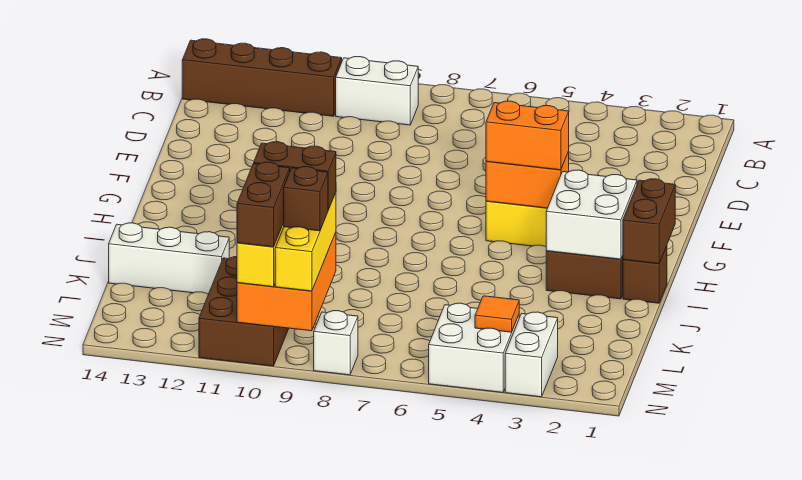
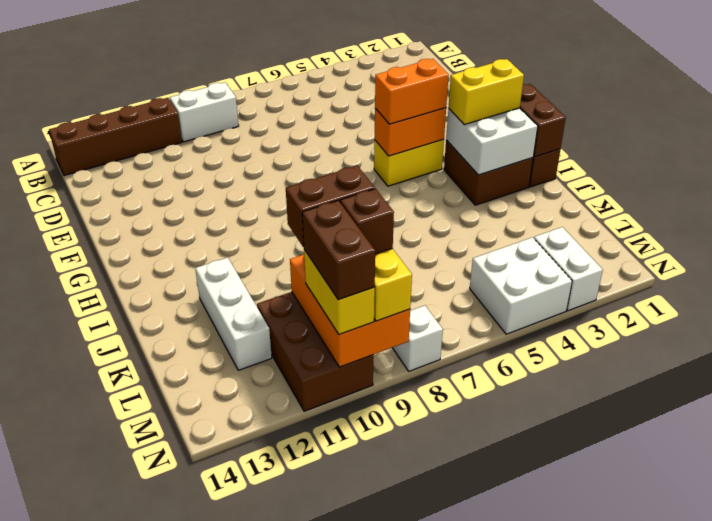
none -> yellow brick H2:H3 level 3
white brick K12:K14 level 1 -> white brick J12:L12 level 1
orange tile M4 level 2 -> none

